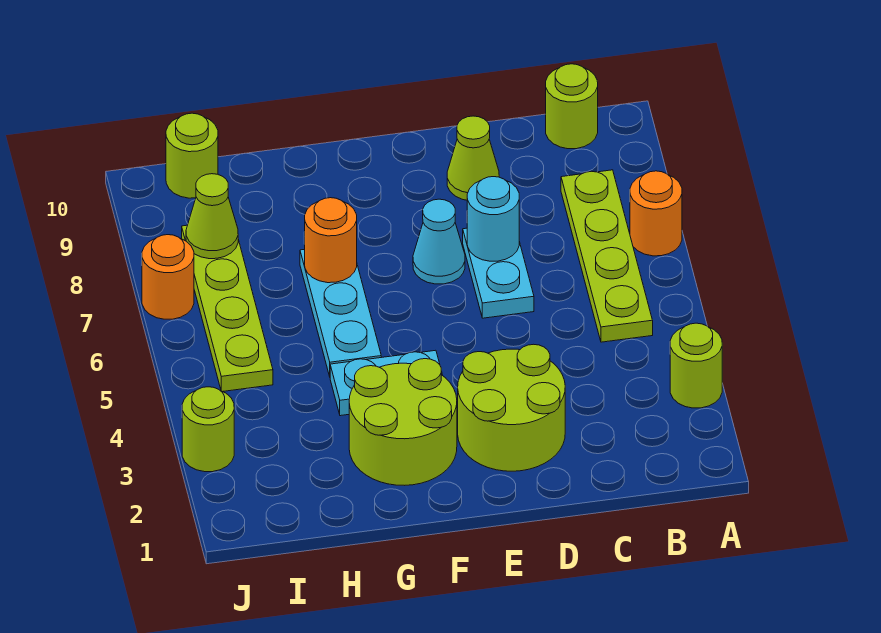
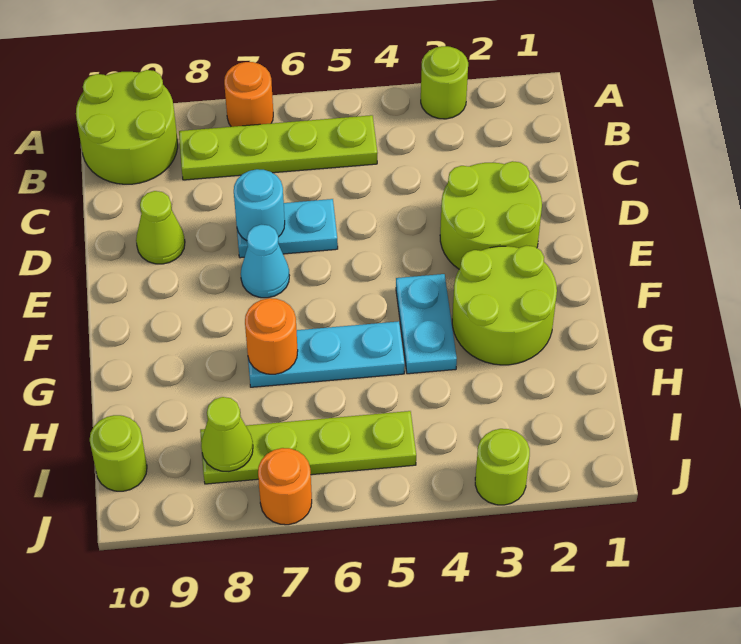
lime round brick B10 level 1 -> lime round brick A9:B10 level 1

